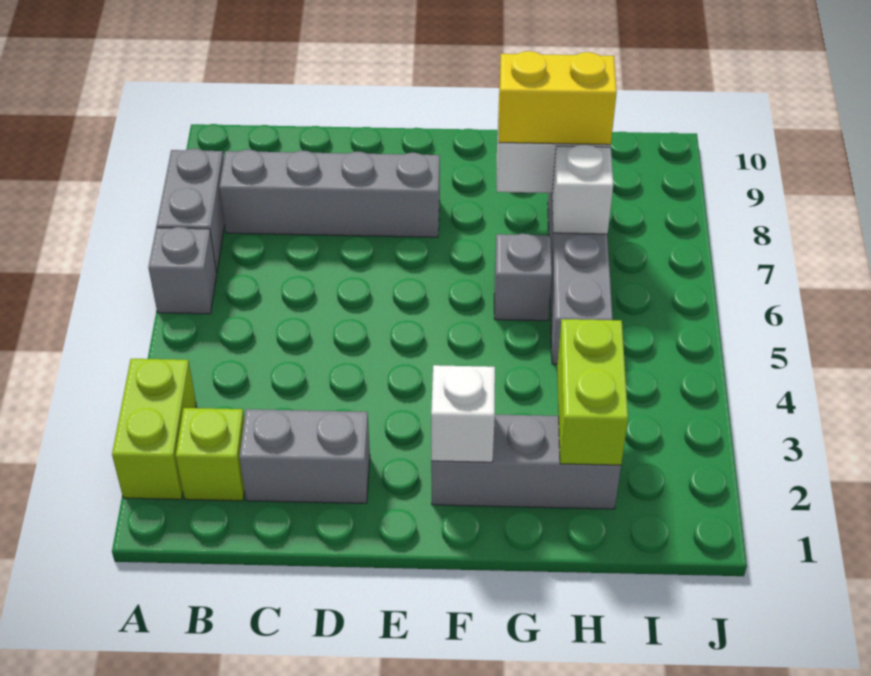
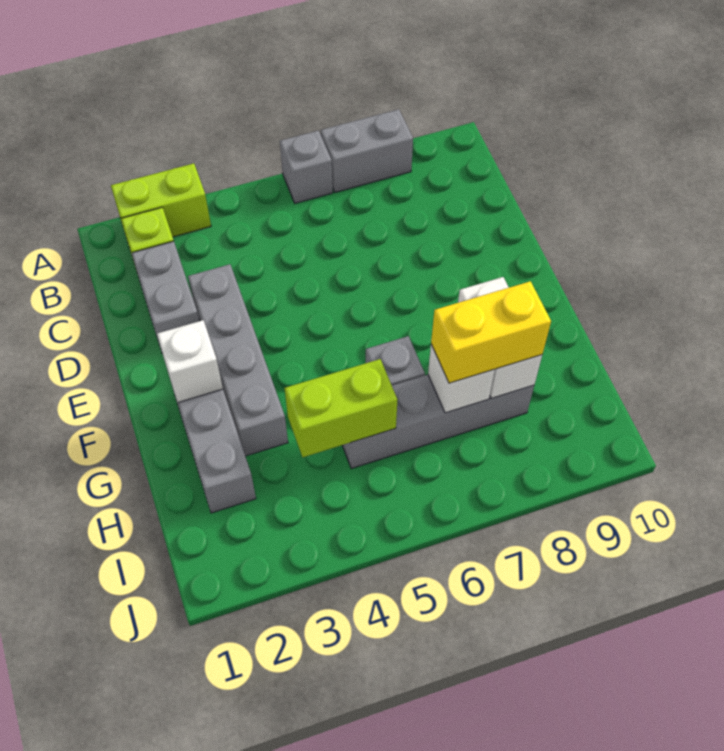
grey brick B8:E8 level 1 -> grey brick D3:G3 level 1
yellow brick G8:H8 level 3 -> yellow brick H7:H8 level 3
lime brick H2:H3 level 2 -> lime brick H4:H5 level 2

